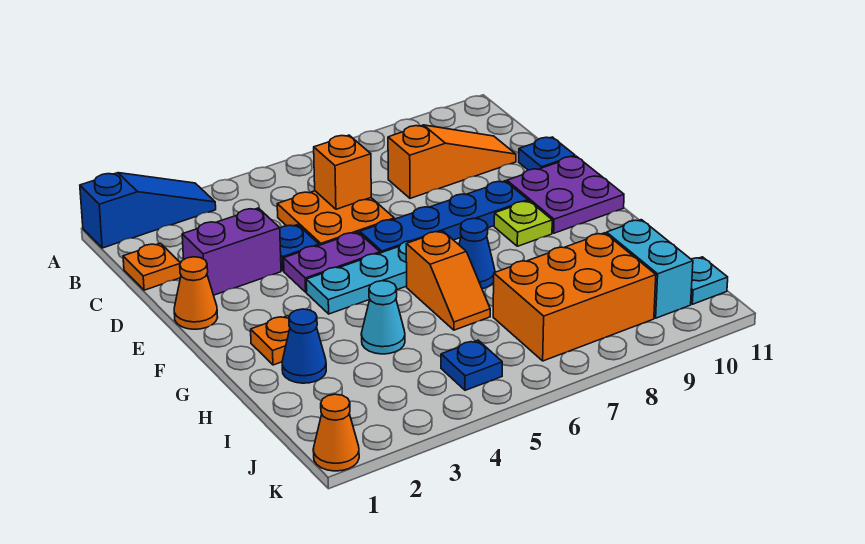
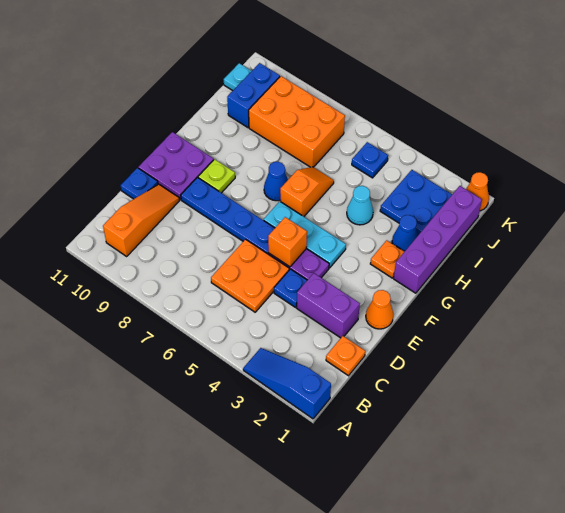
orange brick C6 level 2 -> orange brick E5 level 2
orange slope C8:C10 level 1 top 8 -> orange slope B10:D10 level 1 top B
none -> purple brick G1:J1 level 1
none -> blue plate I2:J3 level 1
cyan brick I10:J10 level 1 -> blue brick I10:J10 level 1

